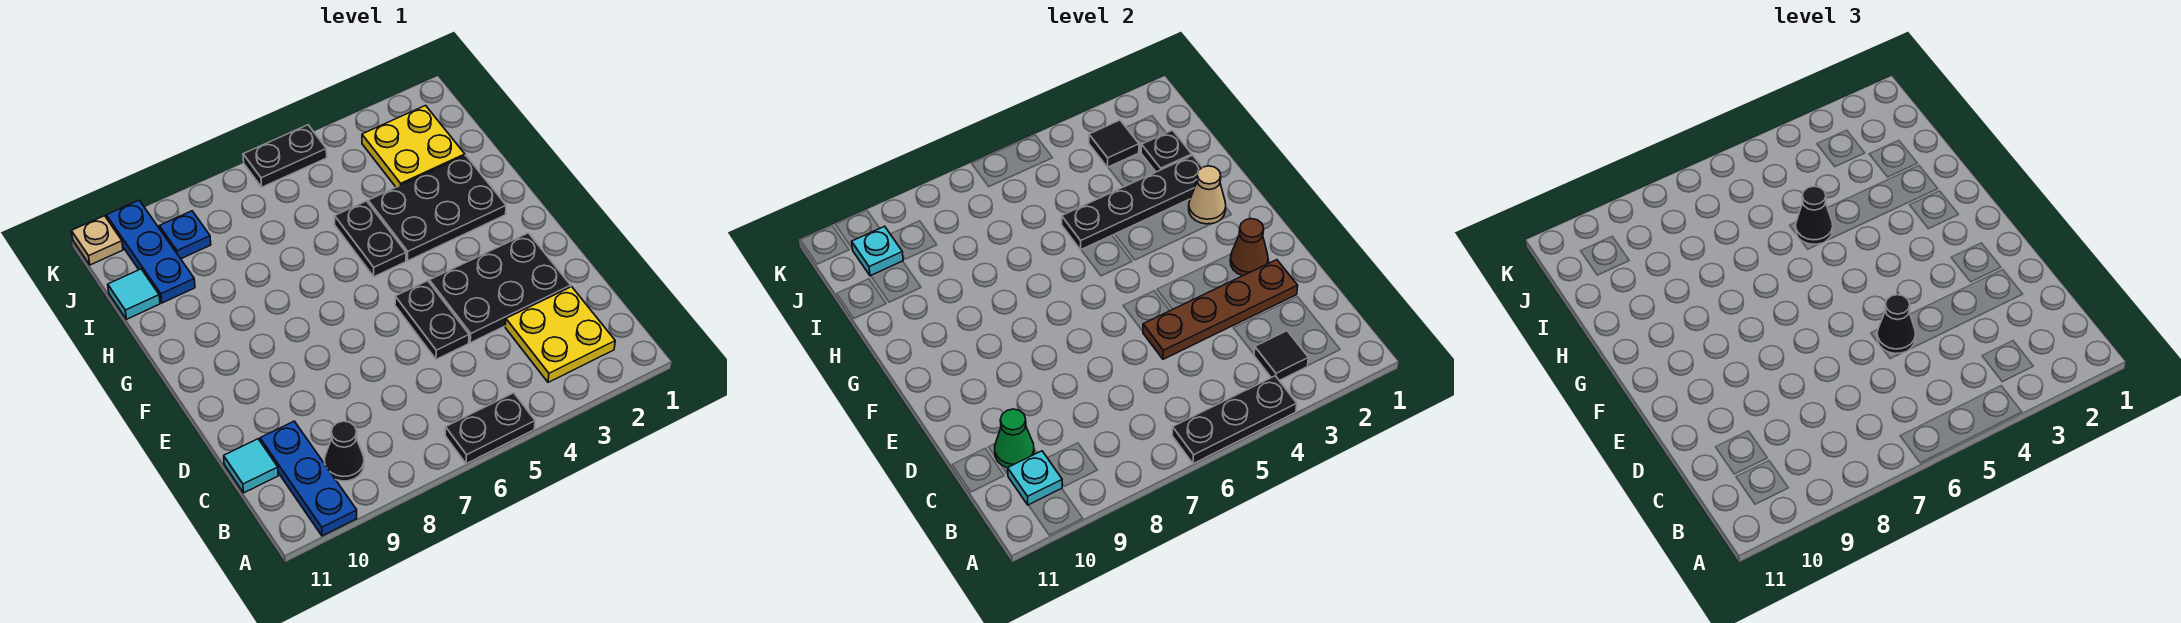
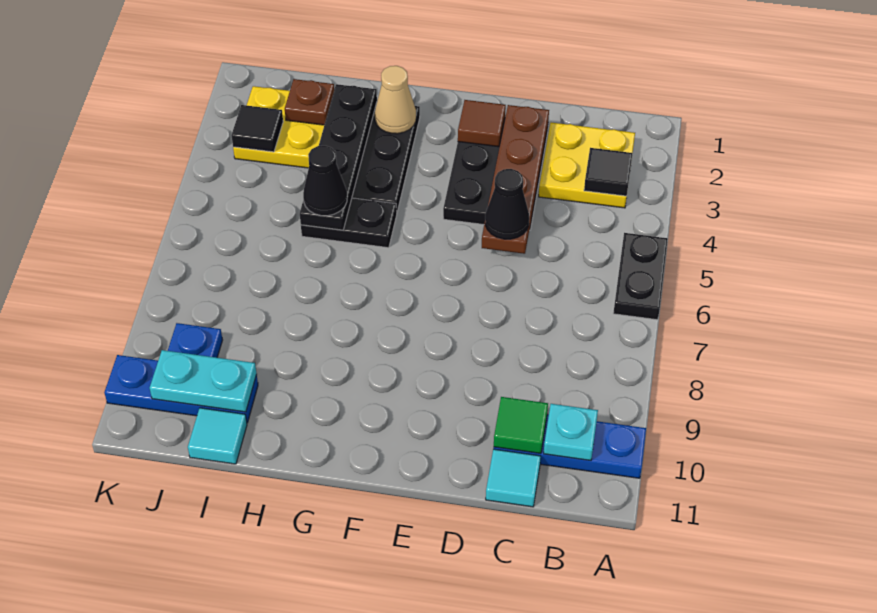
black plate A4:A6 level 2 -> none
black cone B9 level 1 -> none
green cone C10 level 2 -> green tile C10 level 2
black plate D5:E5 level 1 -> none
brown cone E2 level 2 -> brown tile E2 level 2
black plate I2 level 2 -> brown plate I2 level 2
cyan plate J10 level 2 -> cyan plate I10:J10 level 2
black plate K5:K6 level 1 -> none
tan plate K11 level 1 -> none

